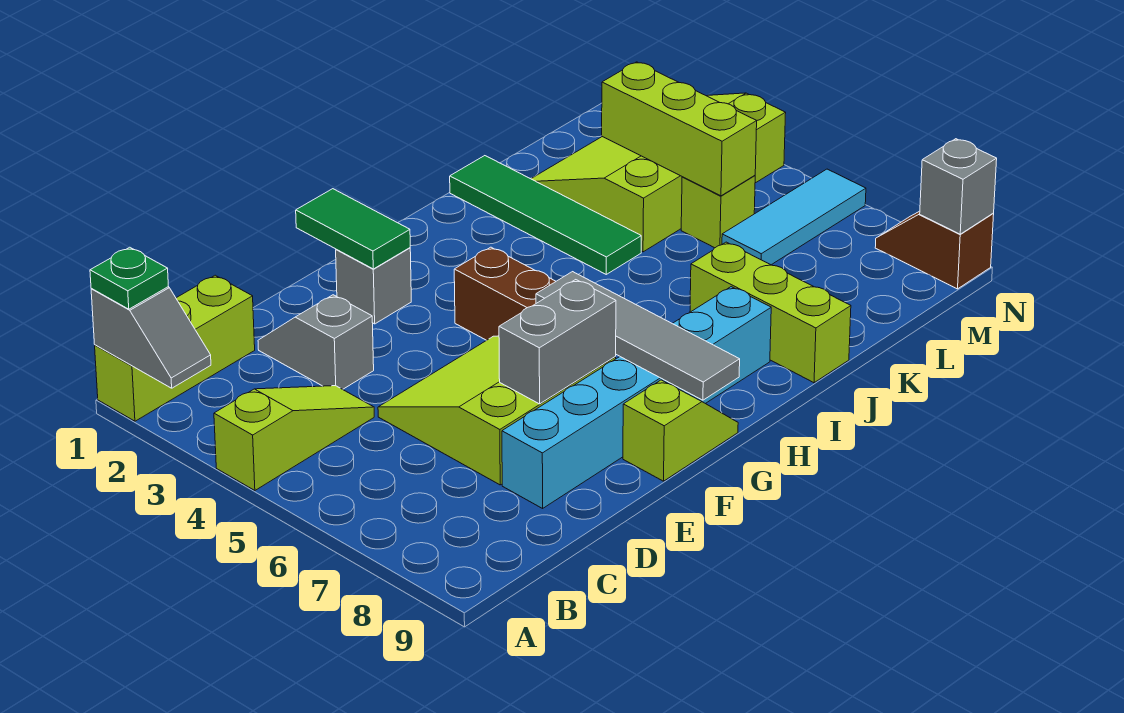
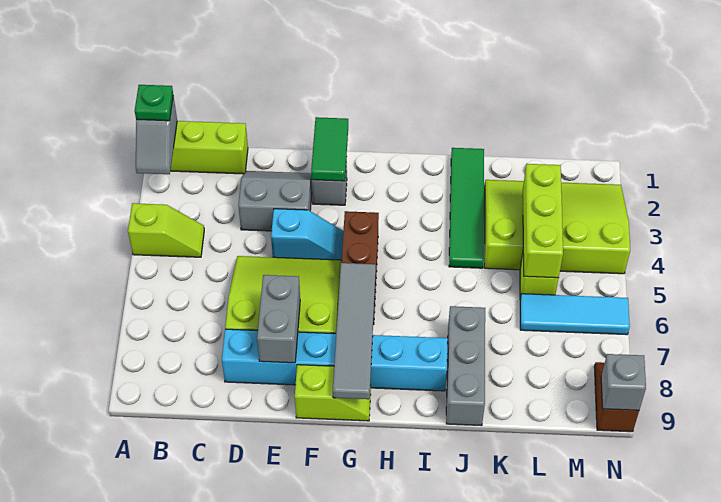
lime slope A4:C4 level 1 top A -> lime slope A4:B4 level 1 top A
grey slope D2:D3 level 1 top 3 -> grey slope D2:E3 level 1 top 3
none -> cyan slope E4:F4 level 1 top E
grey brick E7:F7 level 2 -> grey brick E7:E8 level 2
lime brick J7:J9 level 1 -> grey brick J7:J9 level 1

